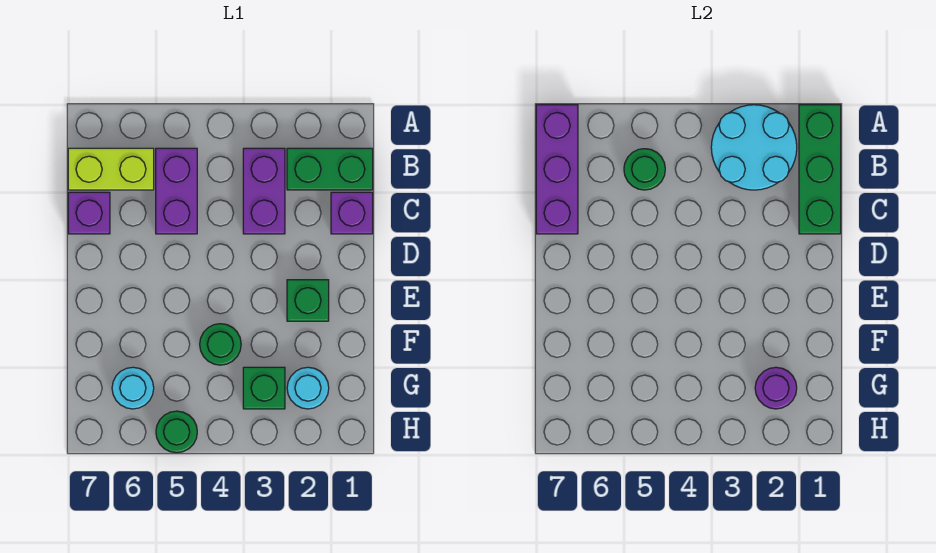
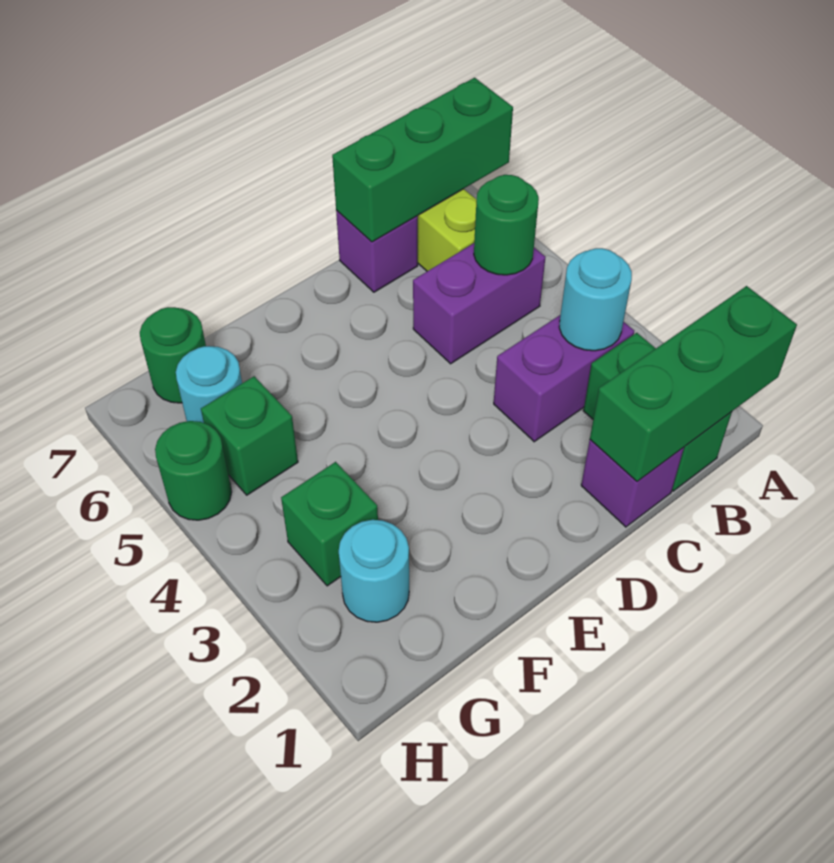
cyan round brick A2:B3 level 2 -> cyan round brick B3 level 2
purple brick A7:C7 level 2 -> green brick A7:C7 level 2
green brick E2 level 1 -> green brick G5 level 1
green round brick F4 level 1 -> green round brick G7 level 1
purple round brick G2 level 2 -> none

